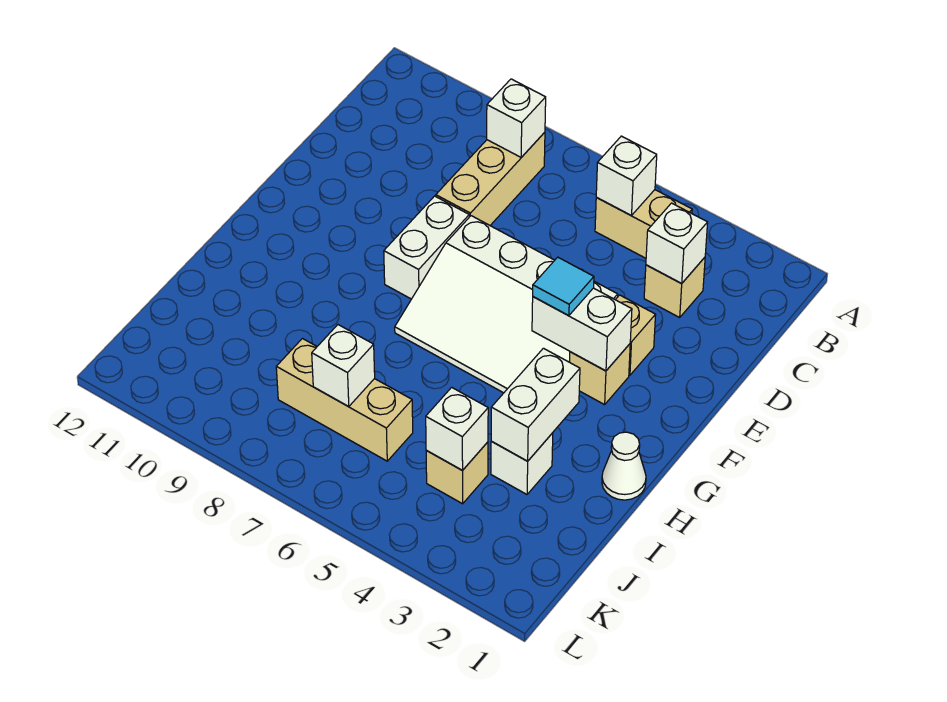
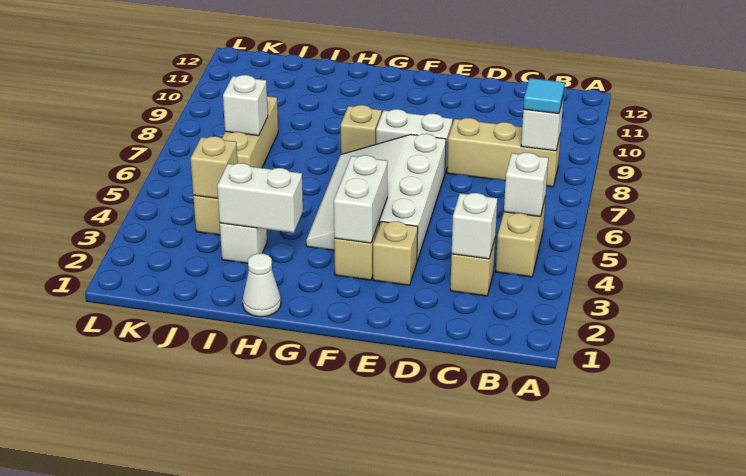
cyan tile F4 level 3 -> cyan tile B8 level 3
none -> tan brick G8 level 1
white brick J4 level 2 -> tan brick J4 level 2

